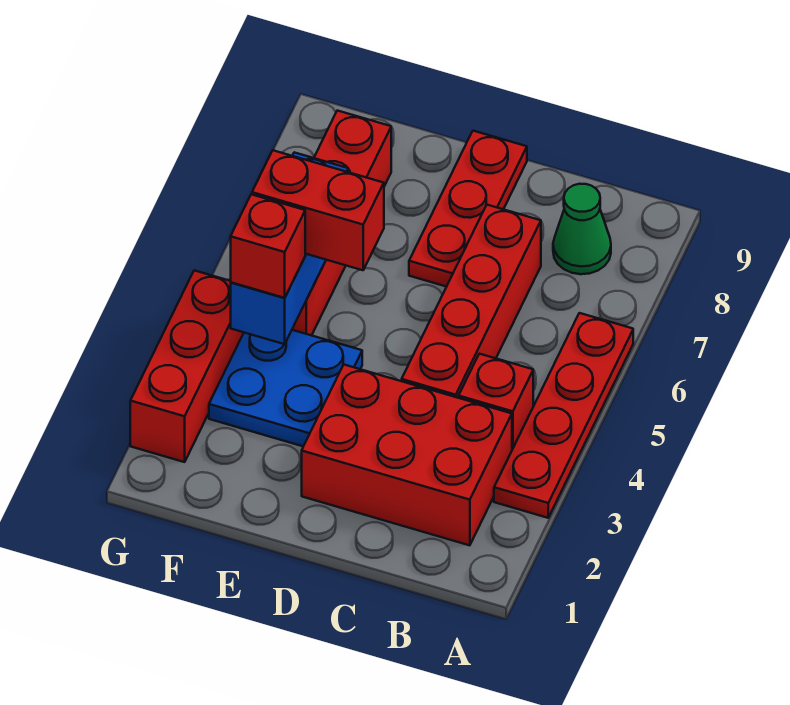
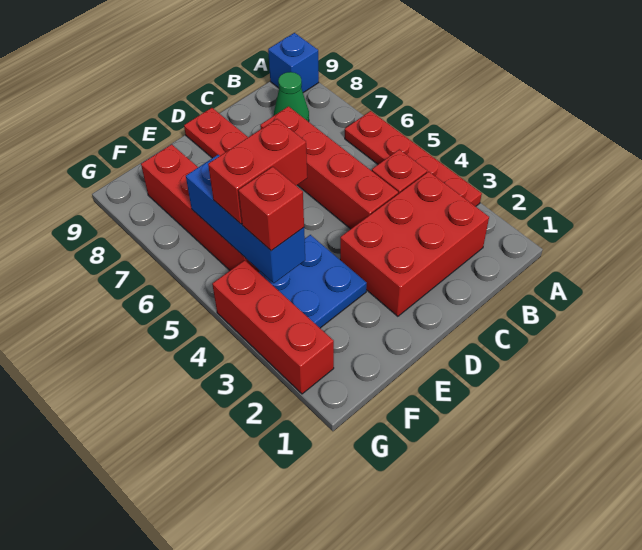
none -> blue brick A9 level 1

